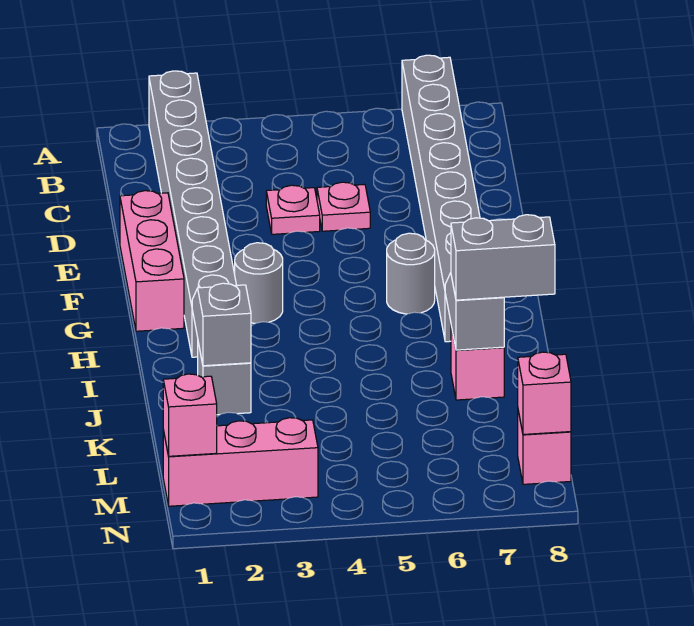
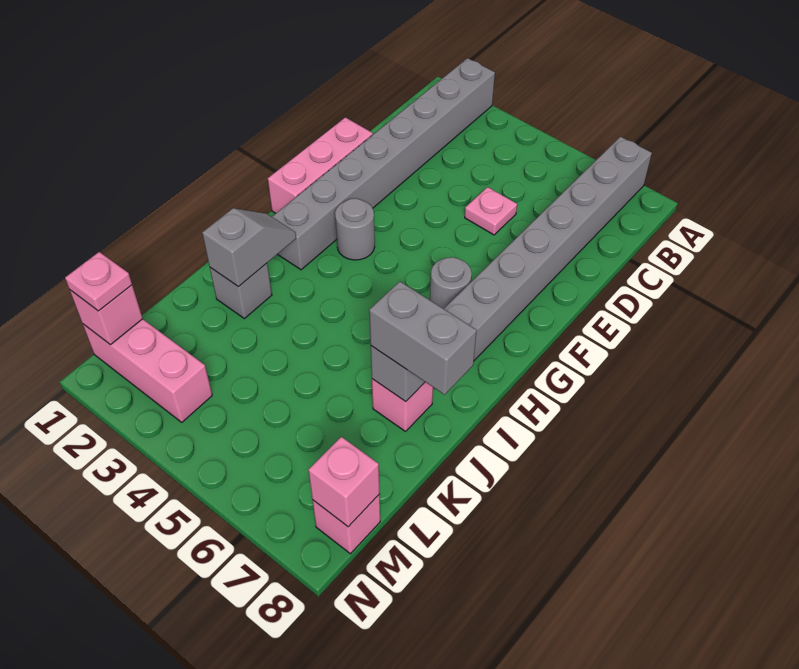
pink plate D4 level 1 -> pink plate M1 level 3

